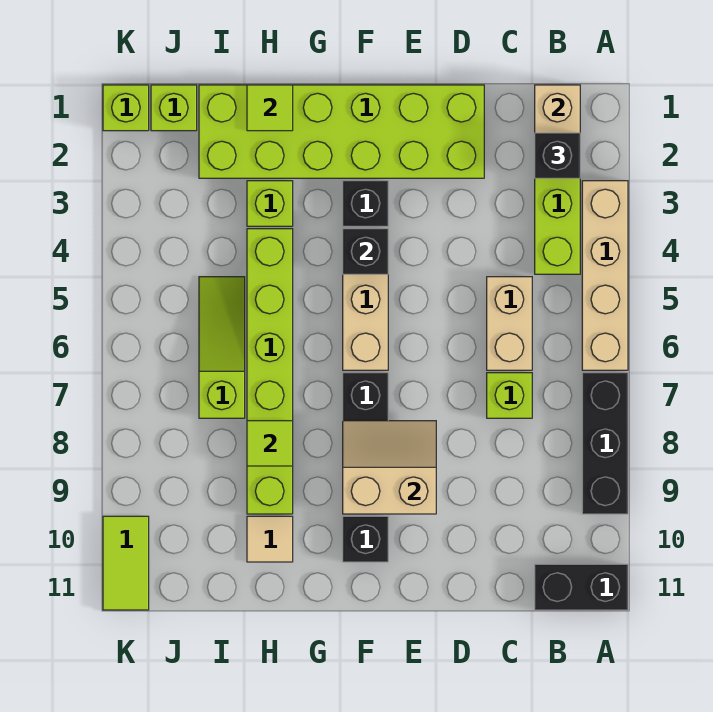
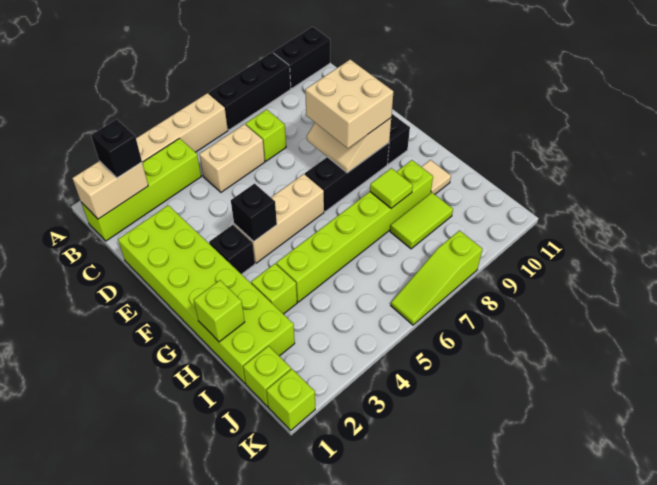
black brick A11:B11 level 1 -> black brick A10:A11 level 1
none -> tan brick E8:F9 level 3
lime tile H1 level 2 -> lime brick H1 level 2
lime slope I5:I7 level 1 top 7 -> lime slope K6:K8 level 1 top 8
lime tile K10:K11 level 1 -> lime tile I8:I9 level 1

